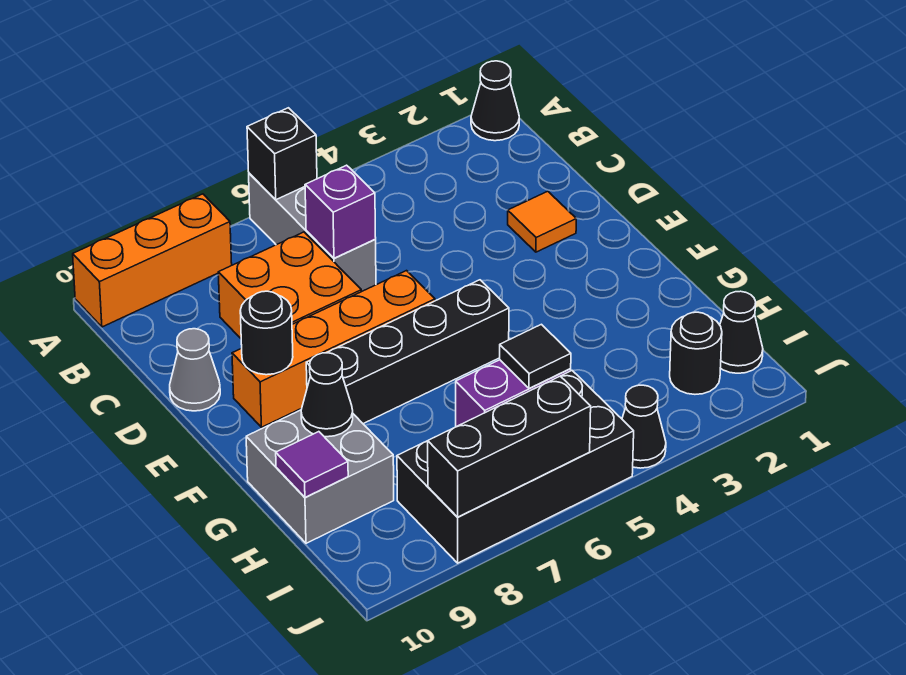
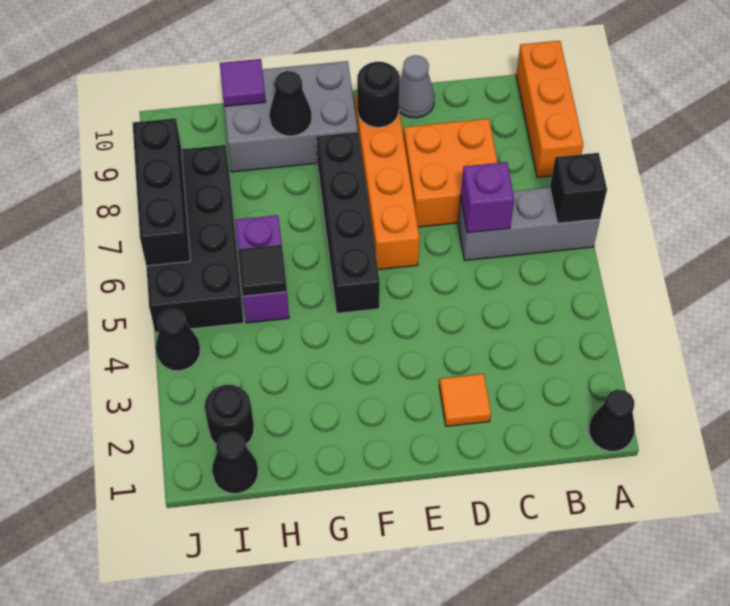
grey brick G9:H10 level 1 -> grey brick F9:H10 level 1

